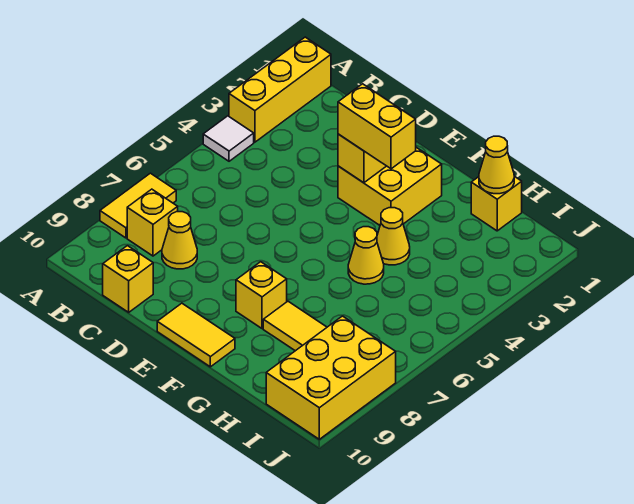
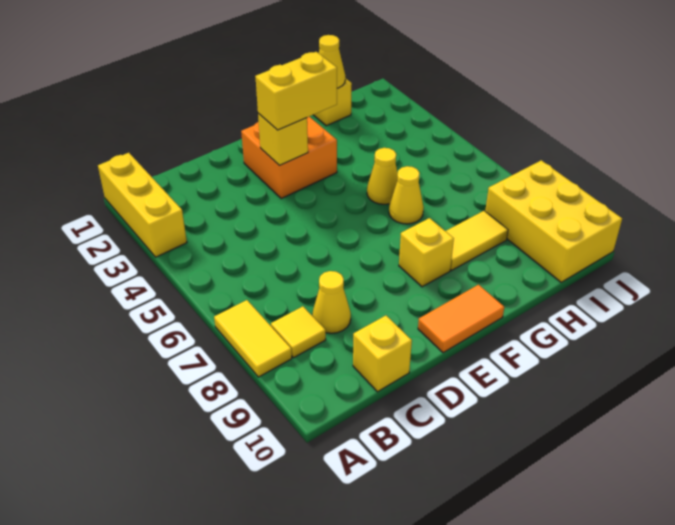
white tile A4 level 1 -> none
yellow brick B8 level 1 -> yellow tile B8 level 1
yellow brick E2:F3 level 1 -> orange brick E2:F3 level 1
yellow tile E10:F10 level 1 -> orange tile E10:F10 level 1
yellow cone G4 level 1 -> yellow cone G6 level 1

